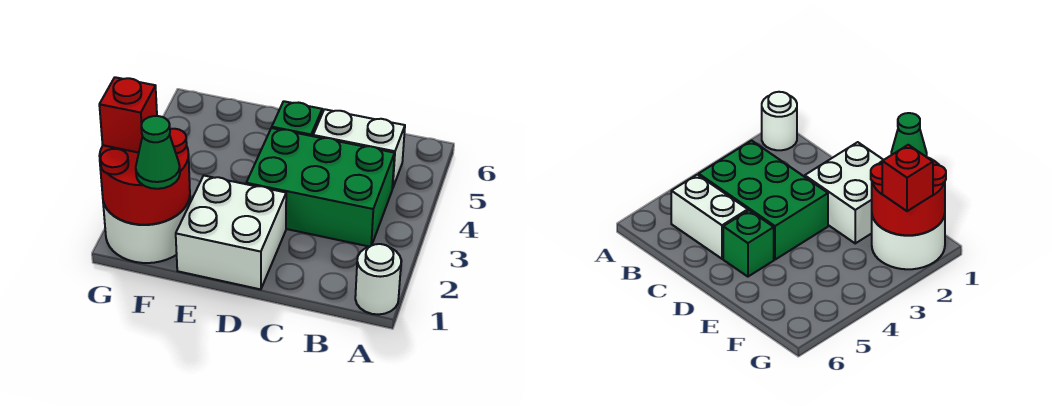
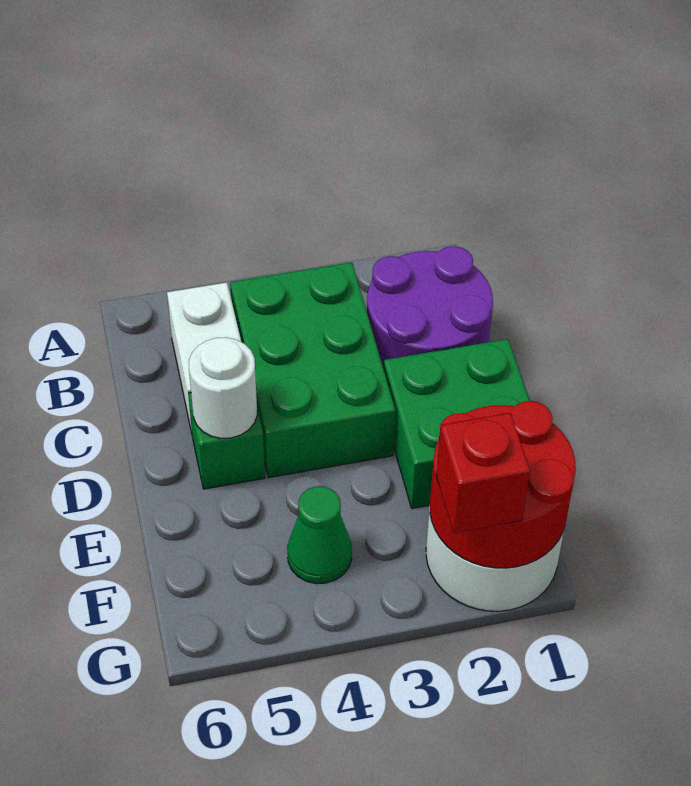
white round brick A1 level 1 -> white round brick D5 level 2
none -> purple round brick B1:C2 level 1
white brick D1:E2 level 1 -> green brick D1:E2 level 1
green cone F1 level 3 -> green cone F4 level 1

